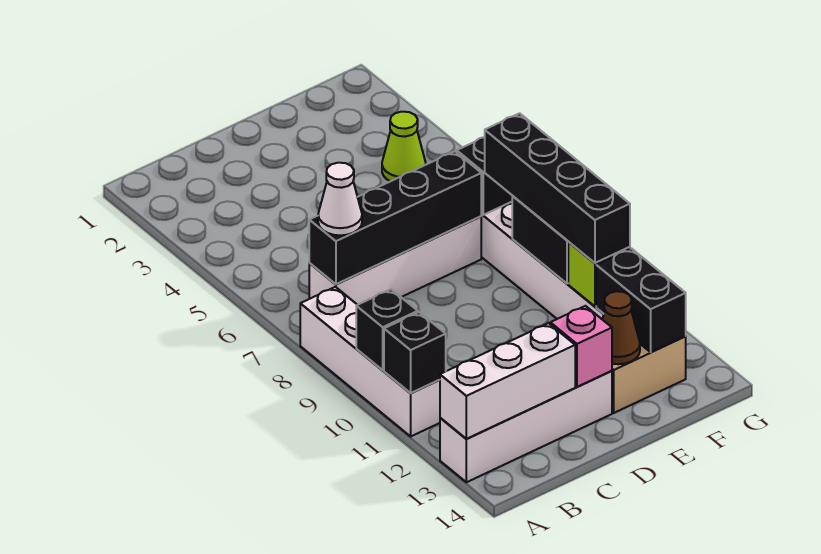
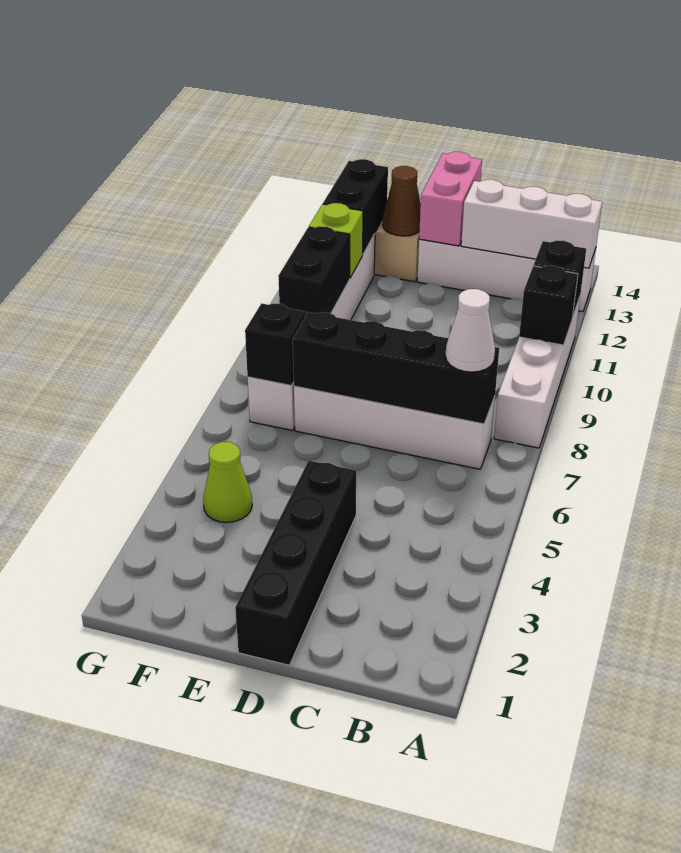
pink brick D13 level 2 -> pink brick D13:D14 level 2
black brick F8:F11 level 3 -> black brick D1:D4 level 1

